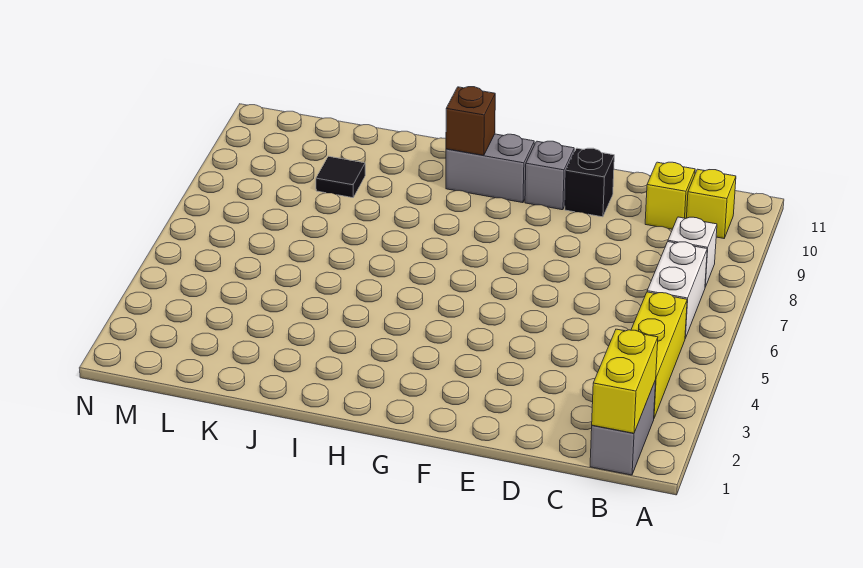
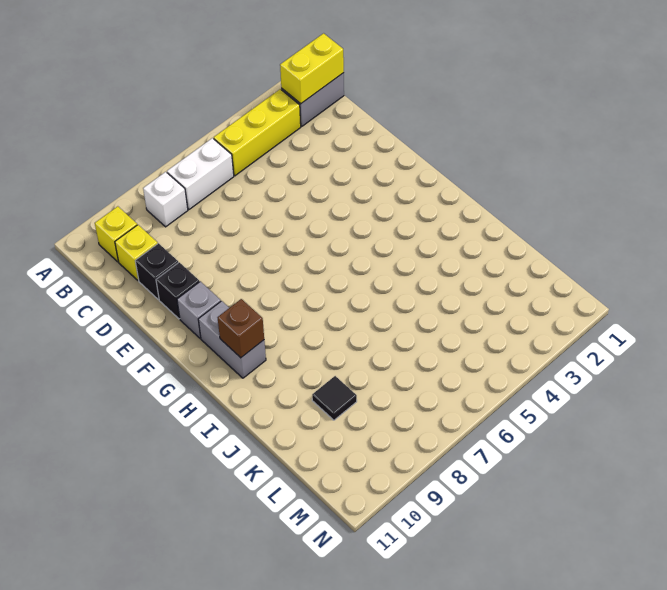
none -> black brick D10 level 1

